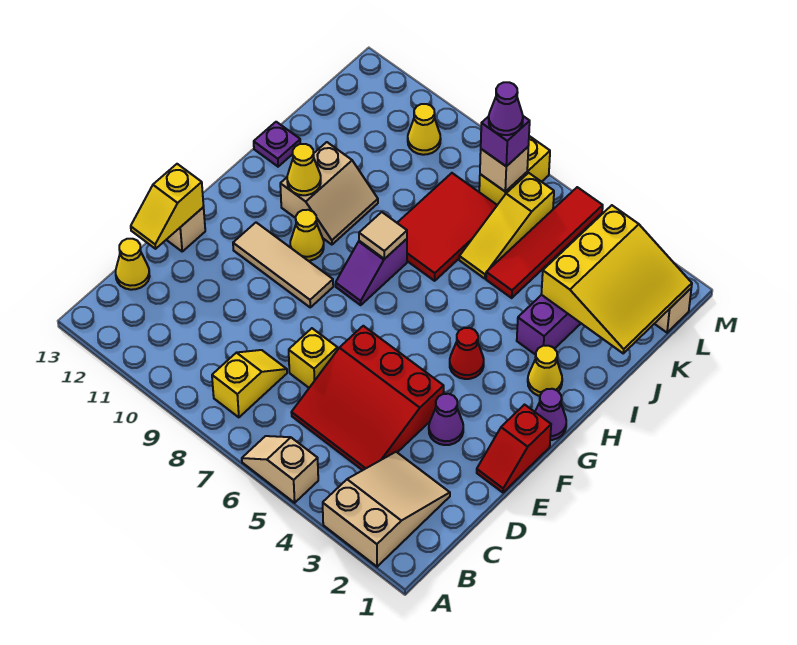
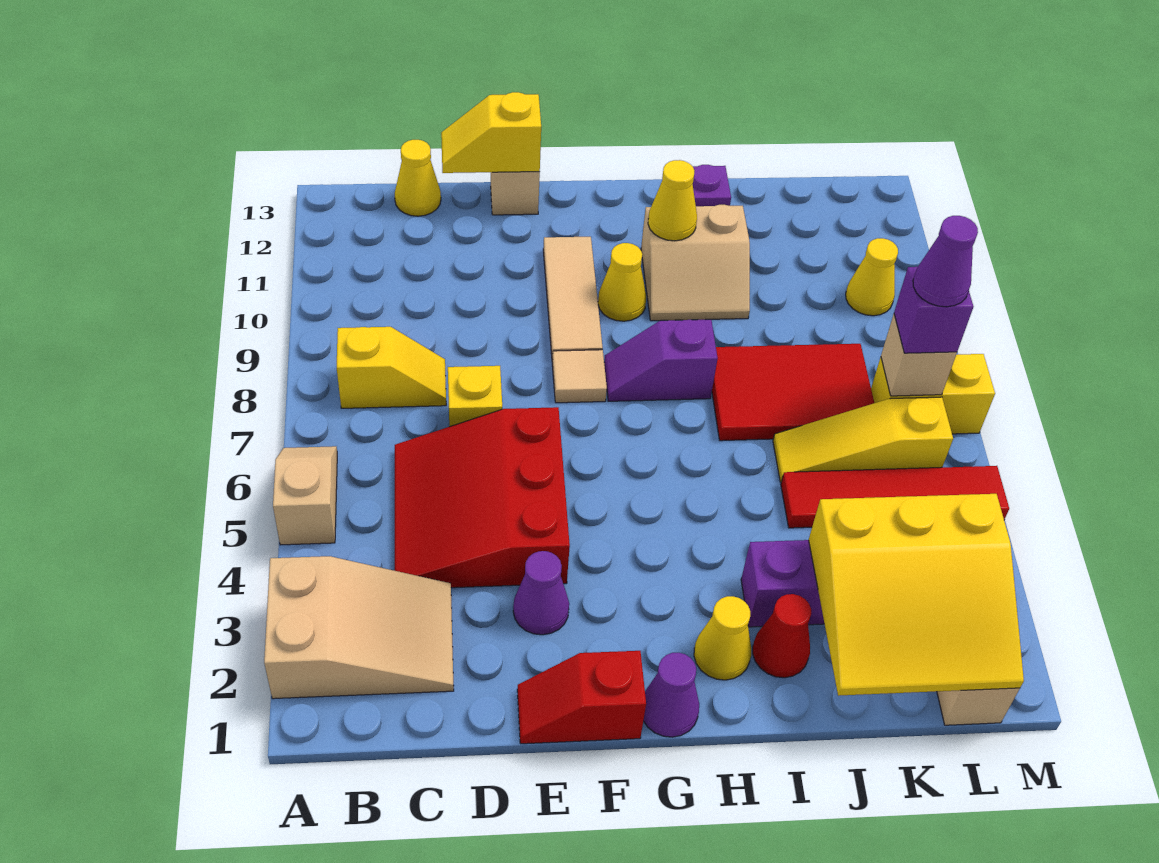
red cone G4 level 1 -> red cone I2 level 1
tan tile H8 level 2 -> tan tile F8 level 1

